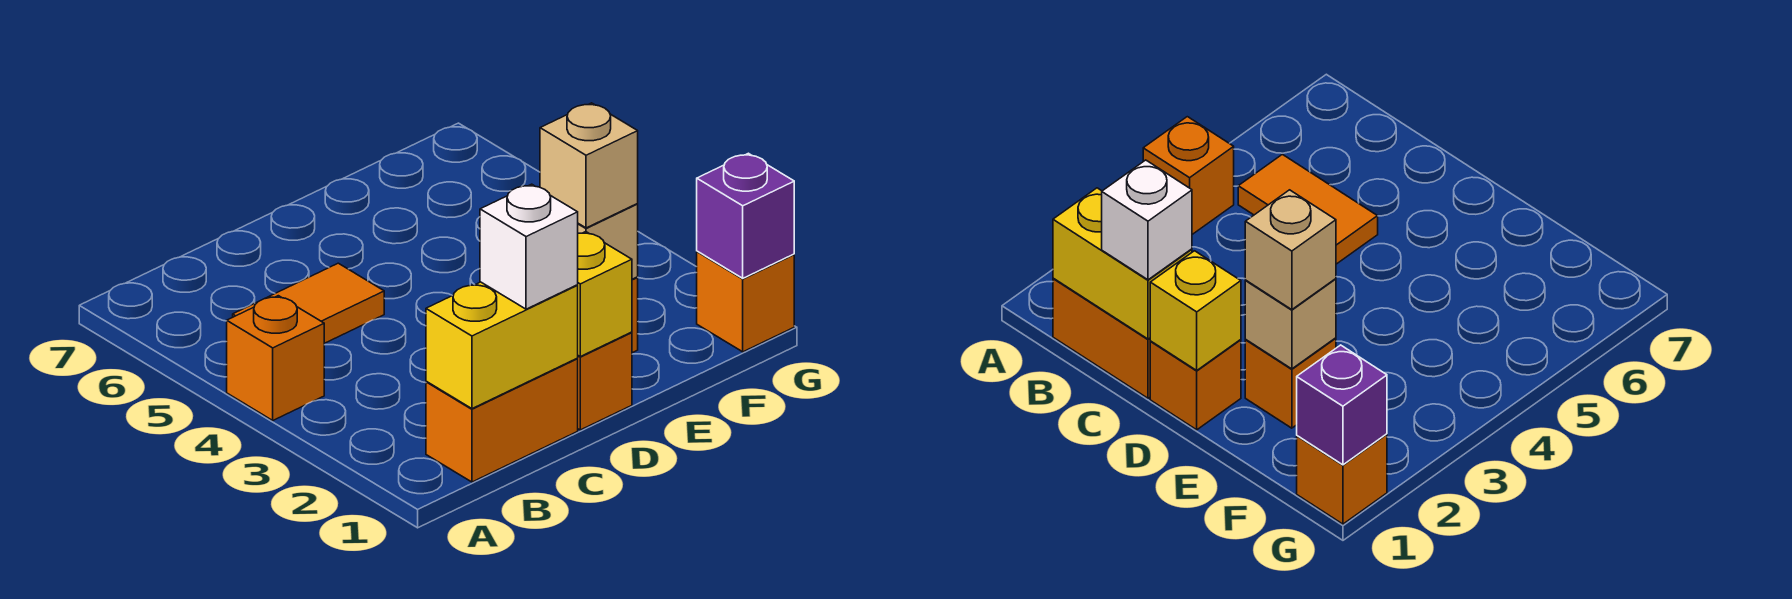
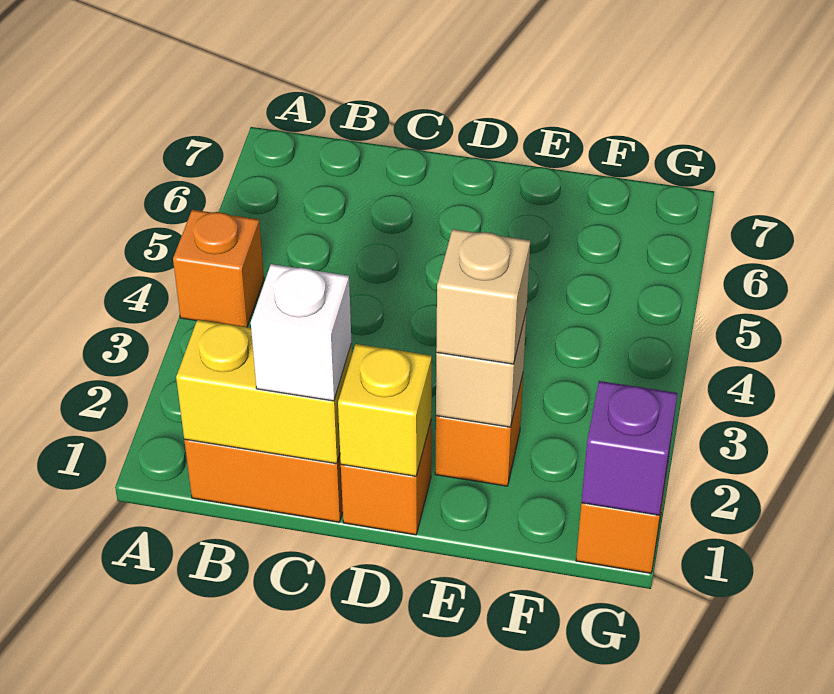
orange tile B5:C5 level 1 -> none

